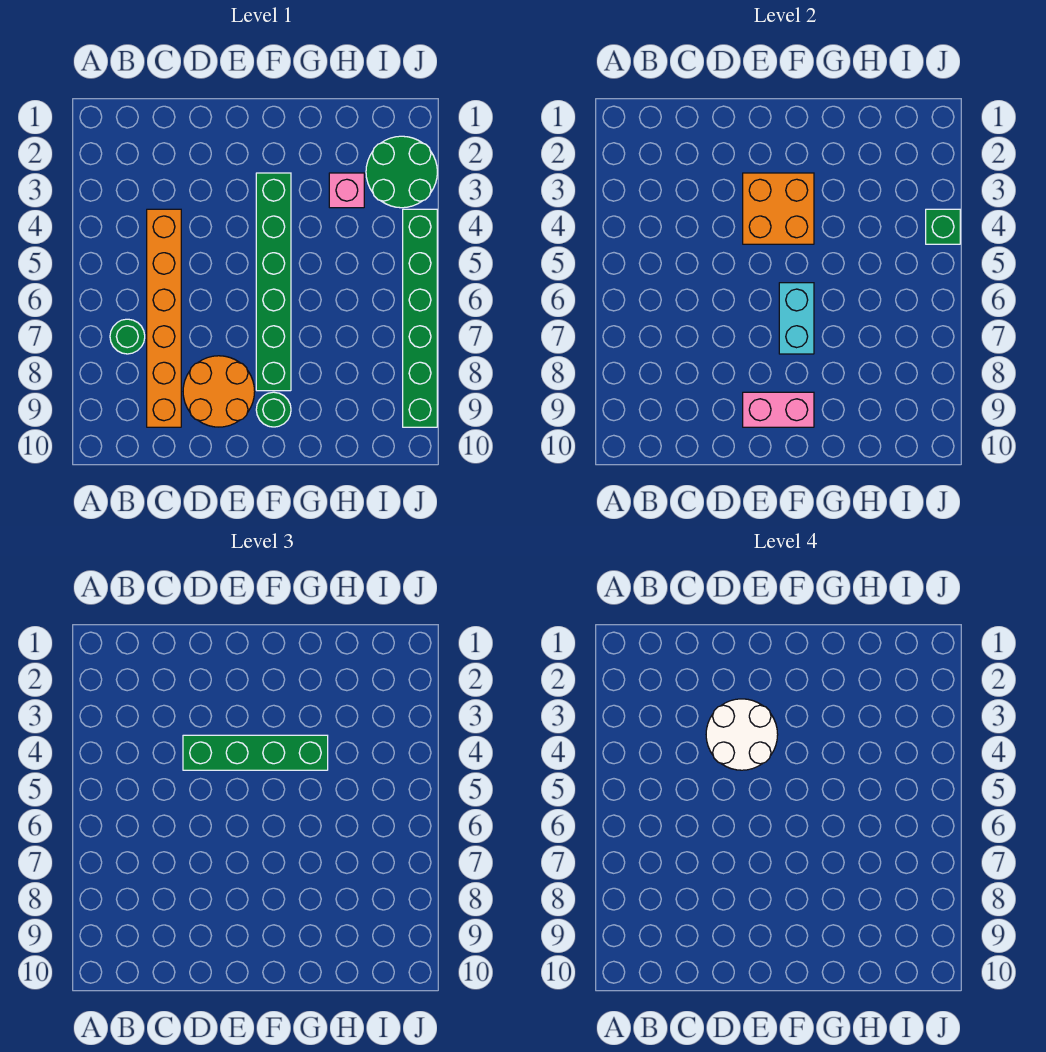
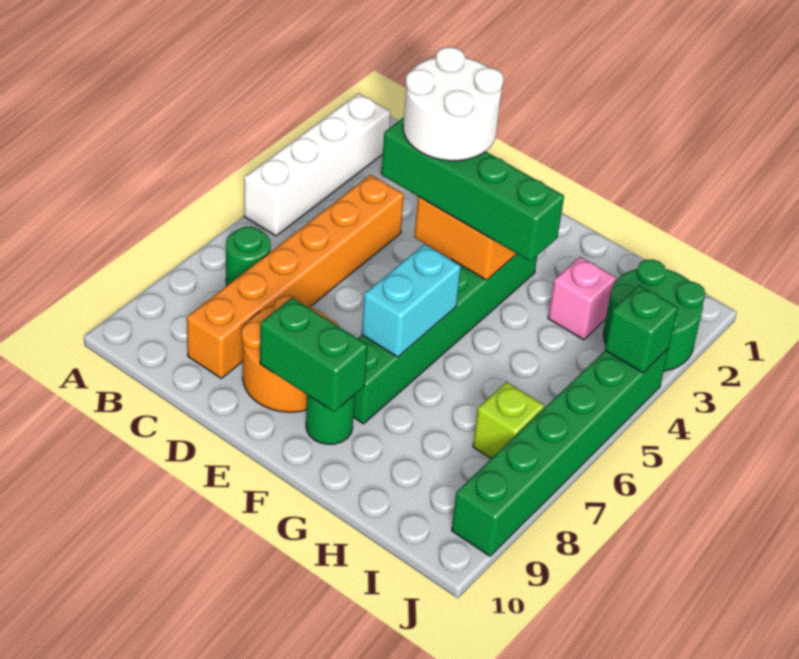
none -> white brick A2:A5 level 1
pink brick E9:F9 level 2 -> green brick E9:F9 level 2
none -> lime brick I7 level 1

